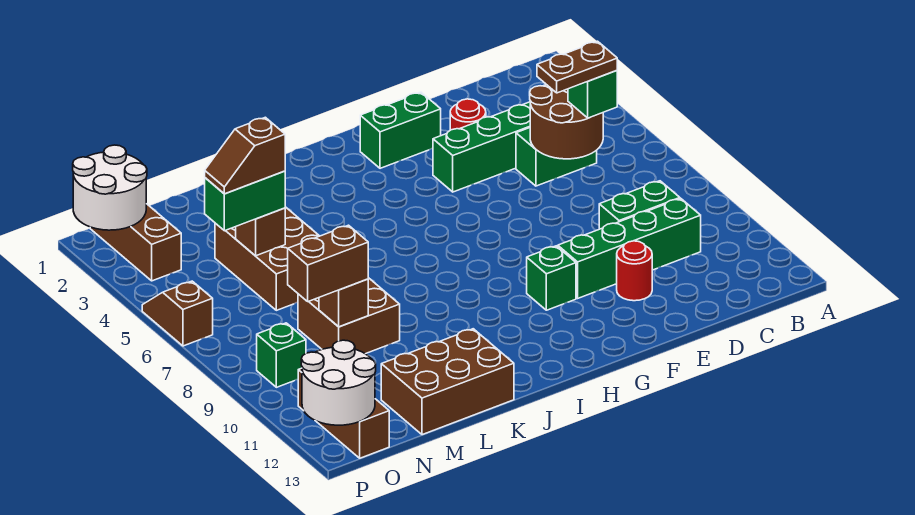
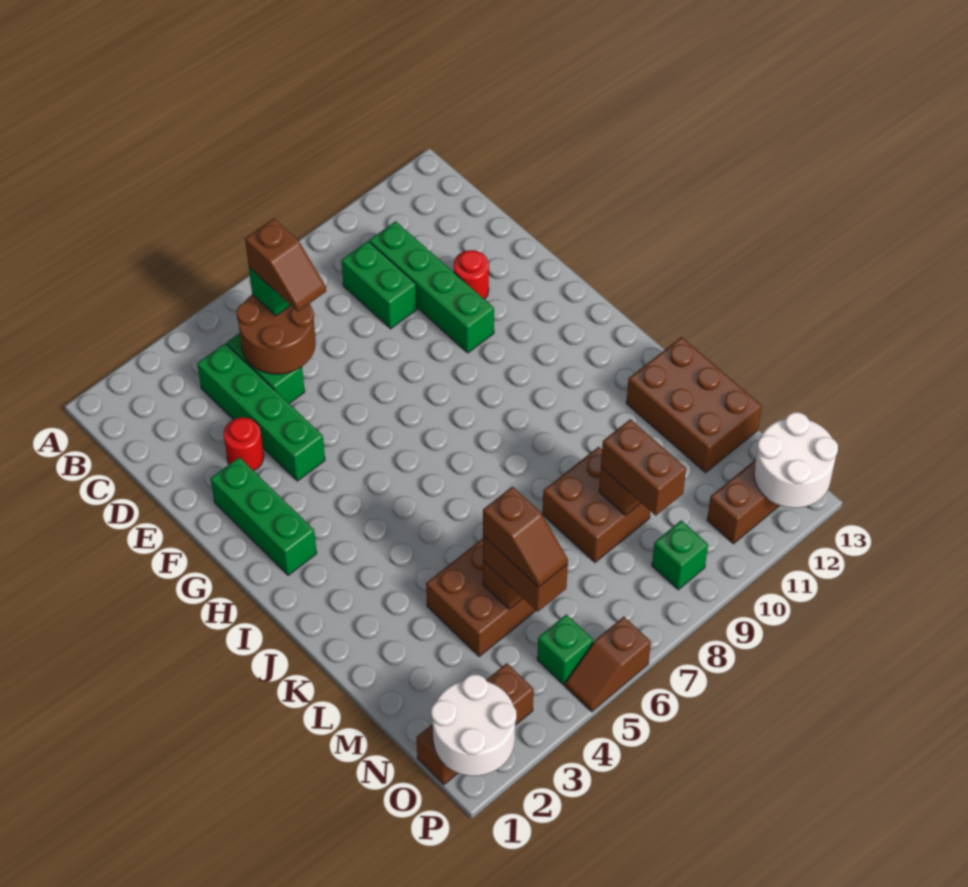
brown plate C6:D6 level 4 -> brown slope C6:D6 level 4 top C
green brick F2:G2 level 1 -> green brick F2:H2 level 1
green brick G10 level 1 -> green brick O5 level 1
green brick M5:N5 level 3 -> brown brick M5:N5 level 3

